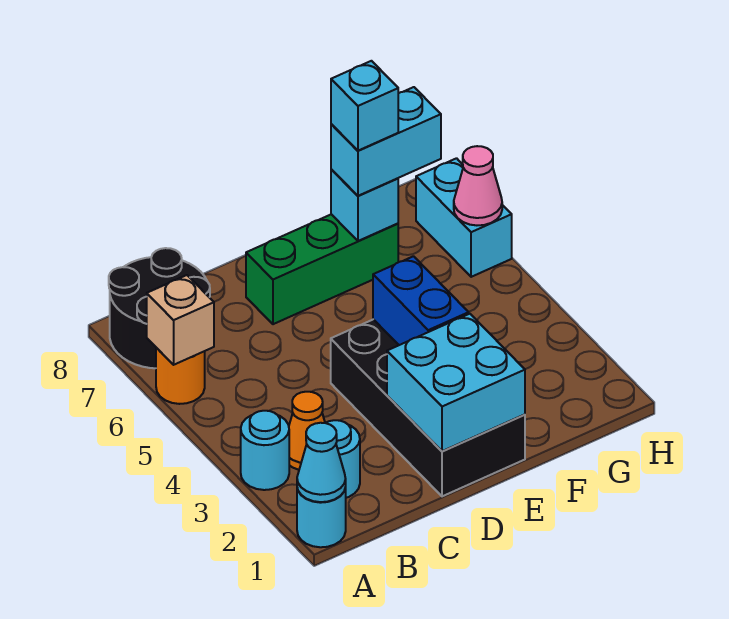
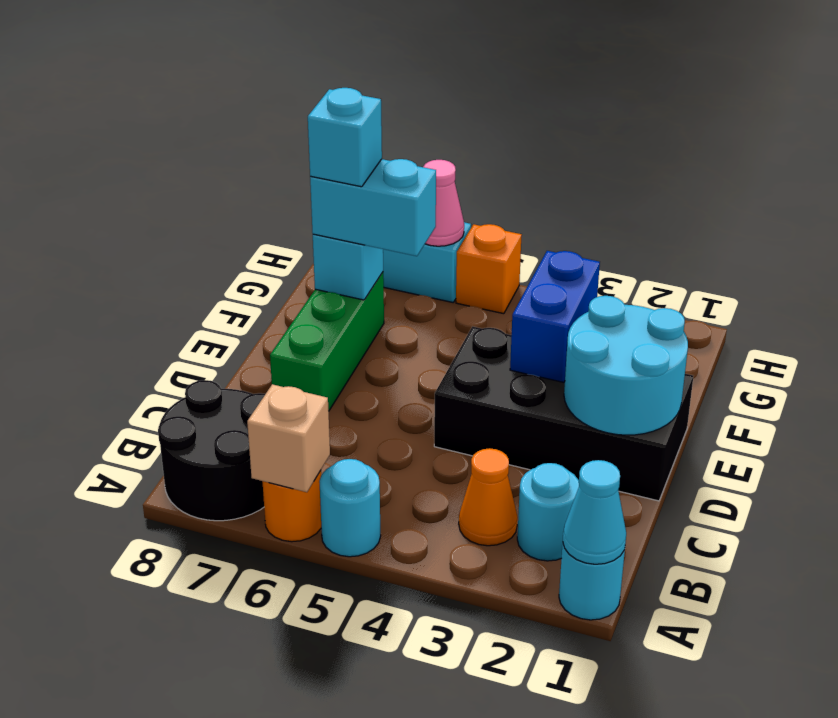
cyan round brick A3 level 1 -> cyan round brick A5 level 1
cyan brick D1:E2 level 2 -> cyan round brick D1:E2 level 2
blue brick E3:E4 level 2 -> blue brick E3:F3 level 2
cyan brick F7:G7 level 3 -> cyan brick F6:F7 level 3
none -> orange brick H5 level 1

